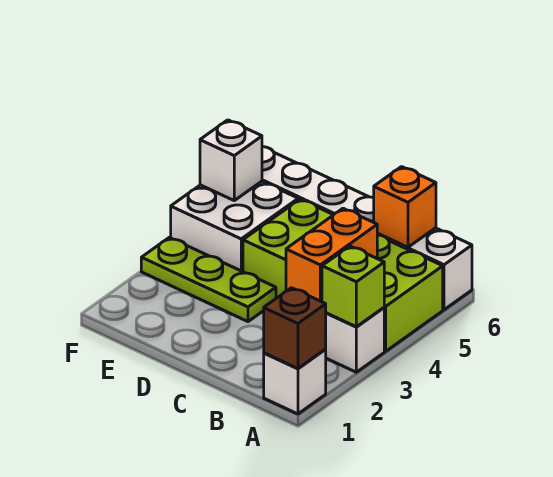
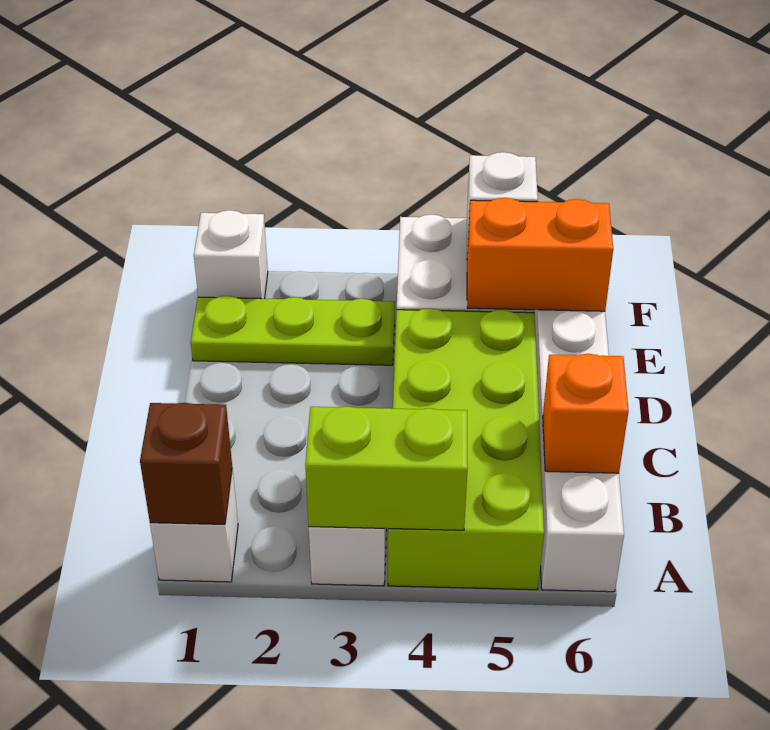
lime brick A3 level 2 -> lime brick A3:A4 level 2
orange brick B3:B4 level 2 -> orange brick E5:E6 level 2
lime plate D3:F3 level 1 -> lime plate E1:E3 level 1
none -> white brick F1 level 1

